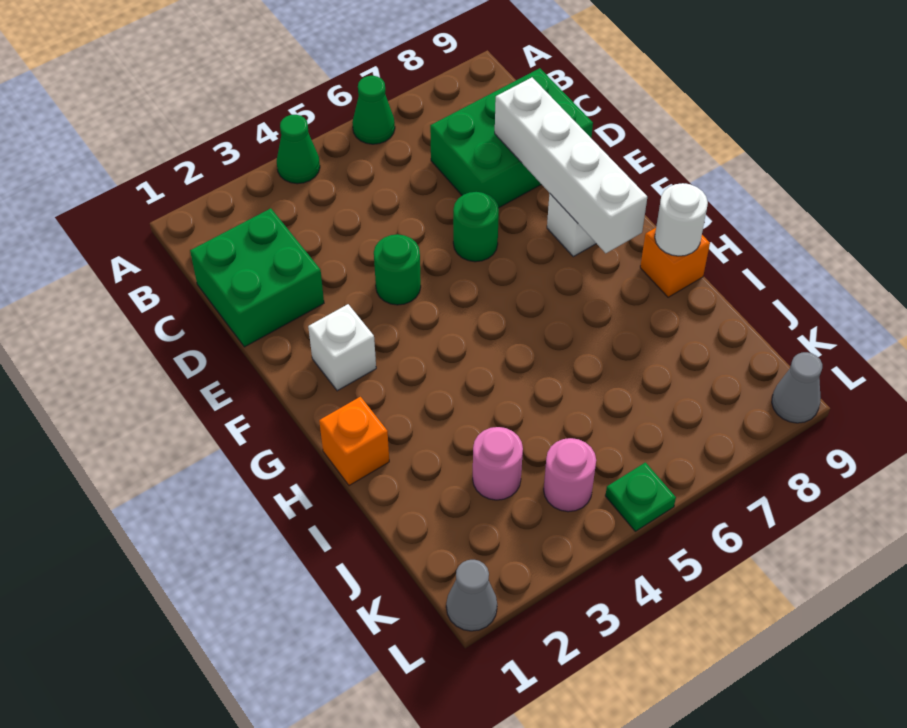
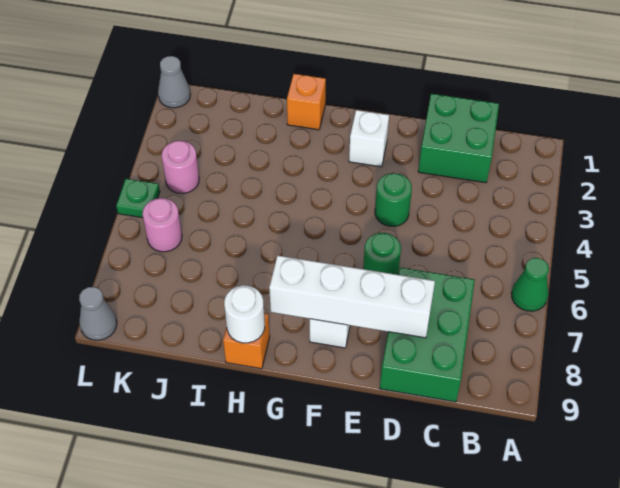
green cone A4 level 1 -> none
pink round brick J3 level 1 -> pink round brick K6 level 1

